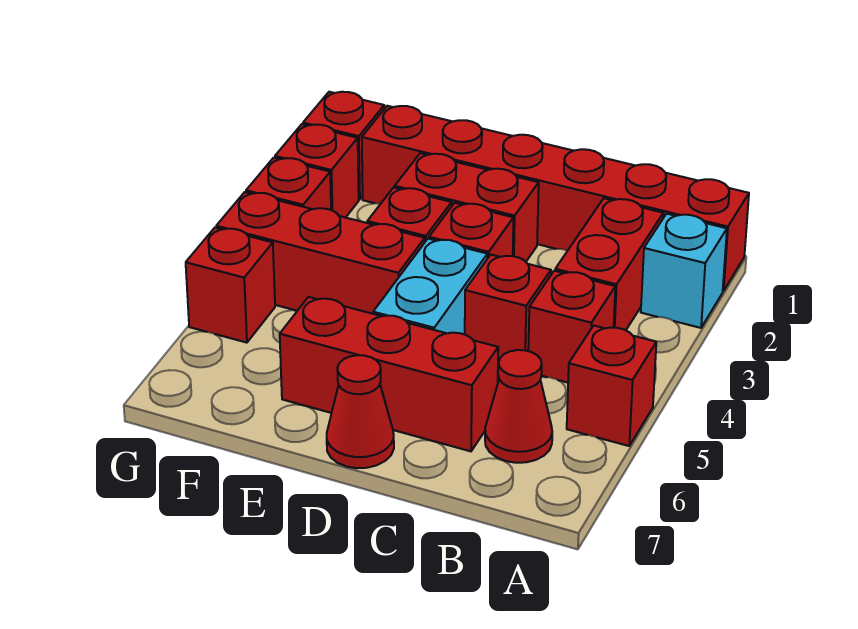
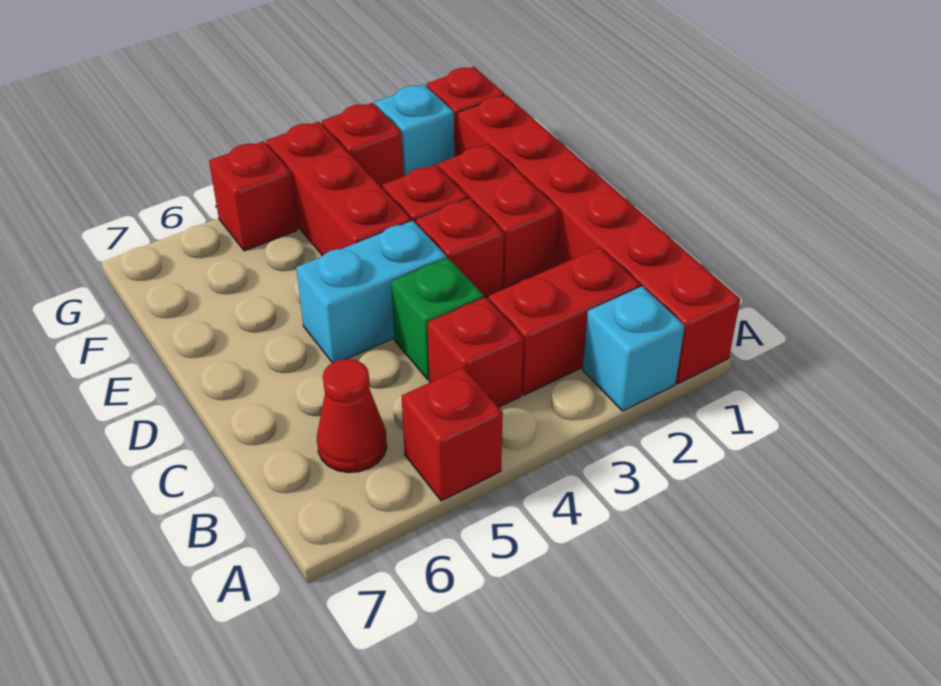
red brick C4 level 1 -> green brick C4 level 1
red brick C6:E6 level 1 -> none
red cone D7 level 1 -> none
red brick G2 level 1 -> cyan brick G2 level 1

